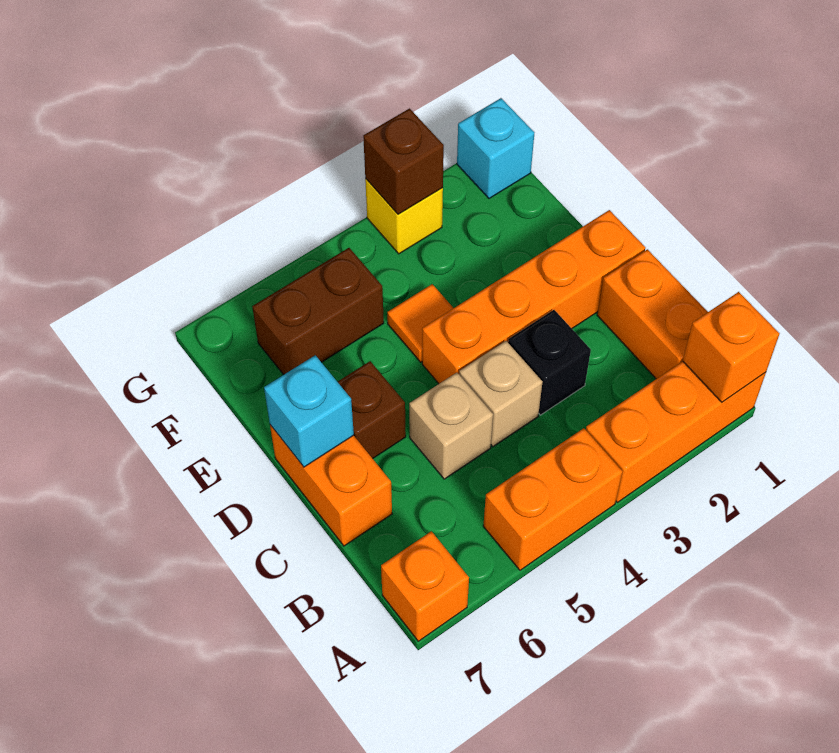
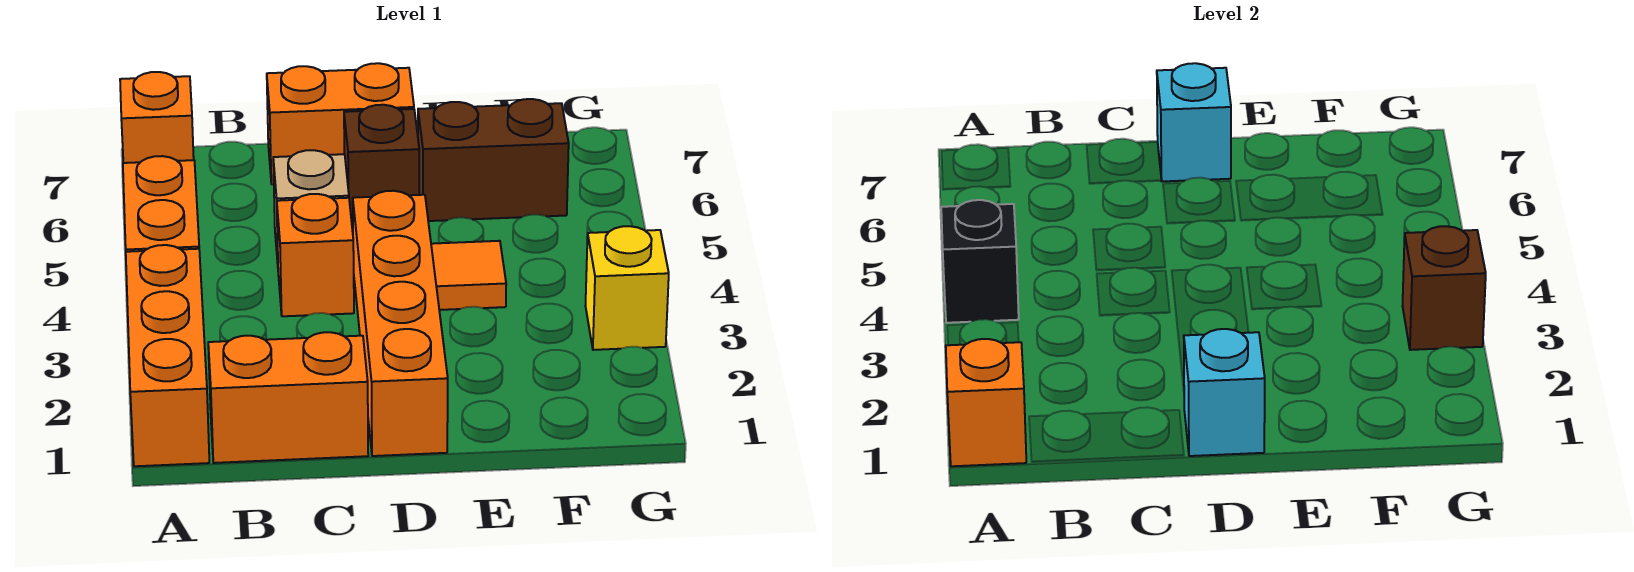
black brick C3 level 1 -> black brick A4 level 2
tan brick C4 level 1 -> orange brick C4 level 1
brown brick F5:F6 level 1 -> brown brick E6:F6 level 1
cyan brick G1 level 1 -> cyan brick D1 level 2

